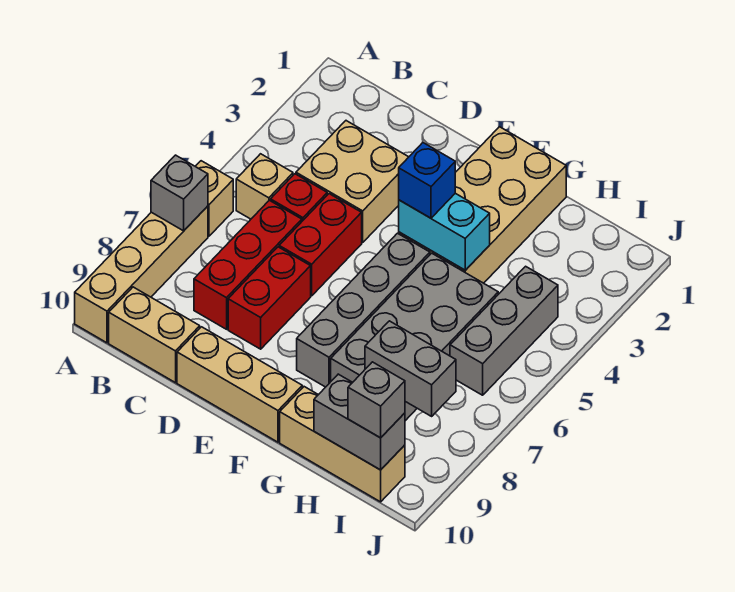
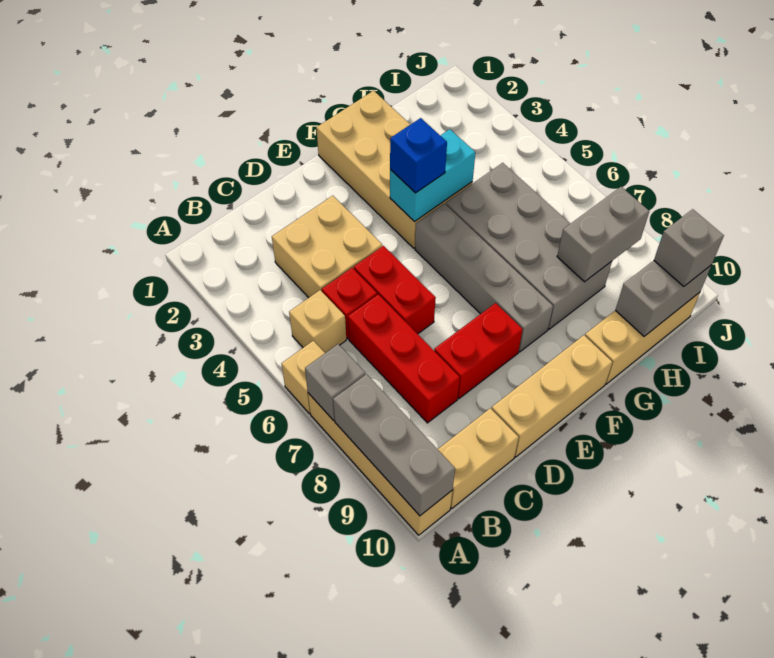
red brick D7:D8 level 1 -> red brick D8:E8 level 1
grey brick I4:I6 level 1 -> grey brick A8:A10 level 2

